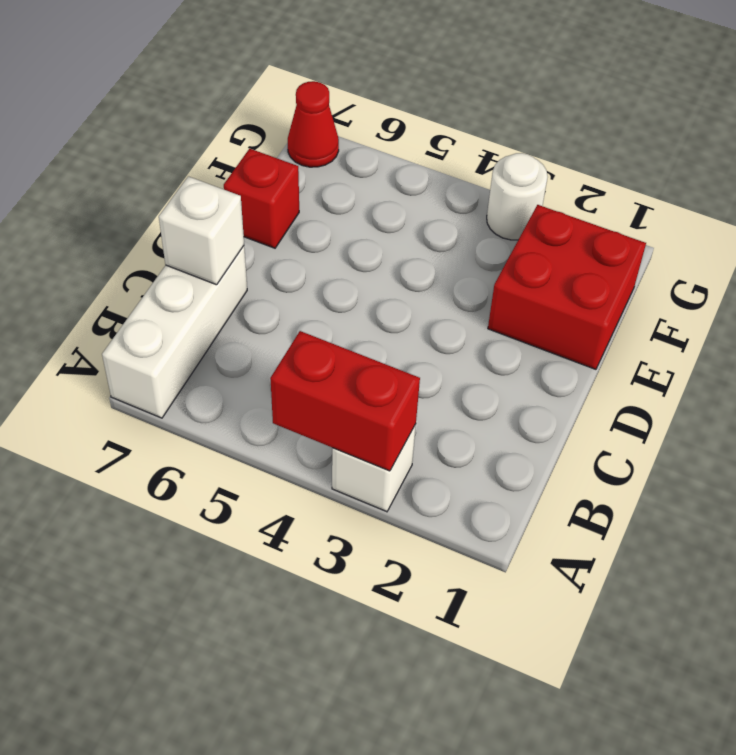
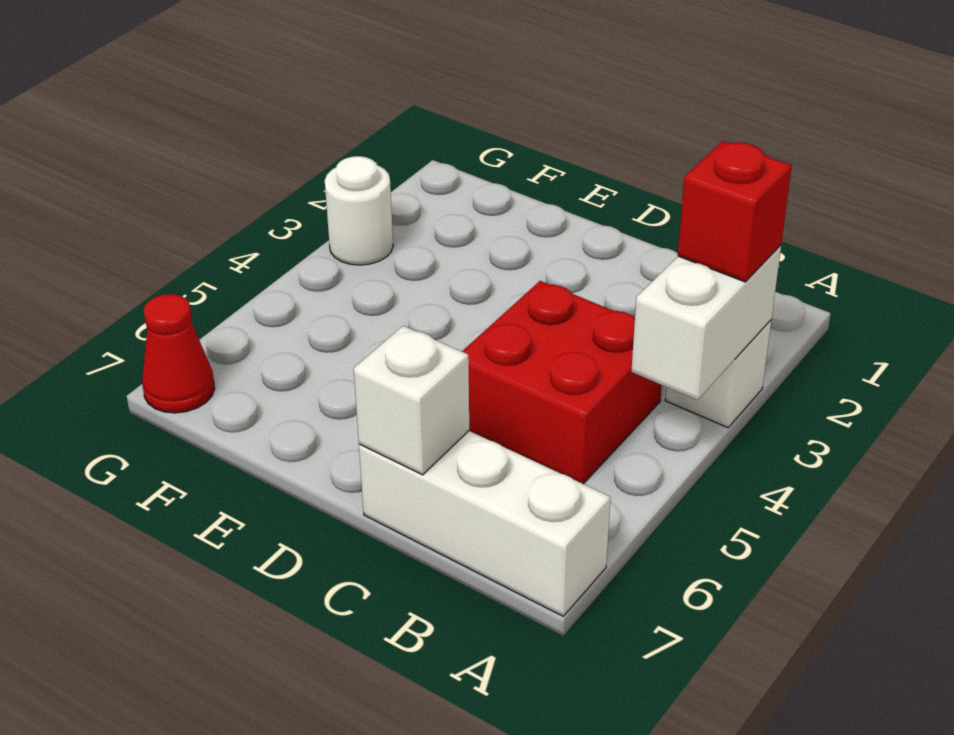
red brick A3:A4 level 2 -> white brick A3:A4 level 2
red brick E1:F2 level 1 -> red brick B4:C5 level 1
red brick E7 level 1 -> red brick A3 level 3

